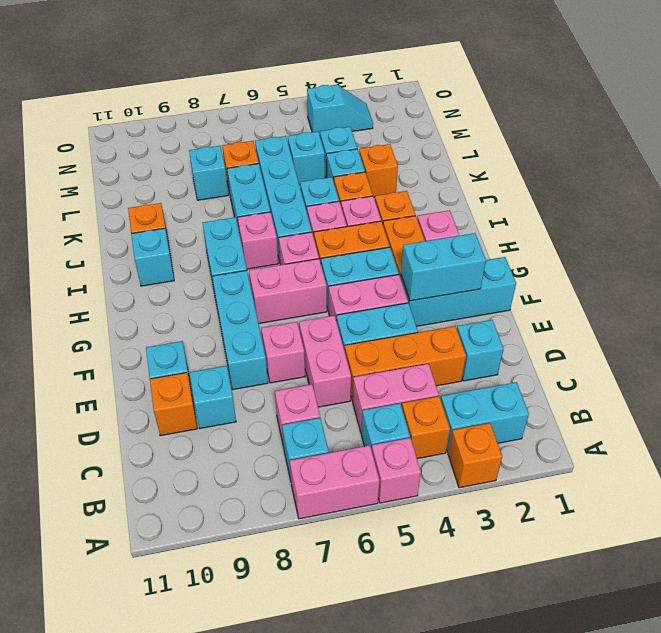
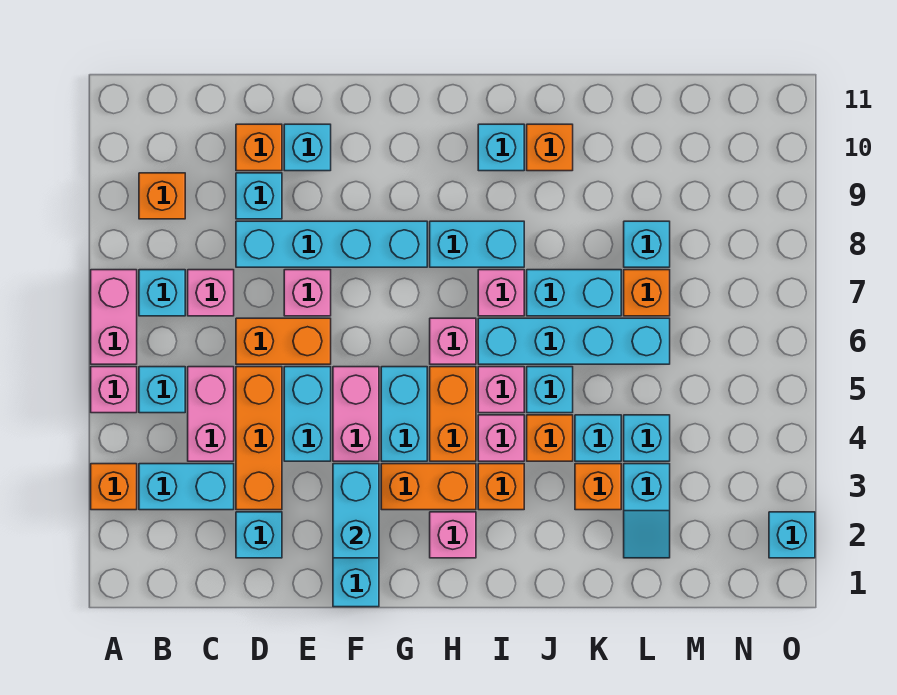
cyan brick B2:B3 level 1 -> cyan brick B3:C3 level 1
orange brick B4 level 1 -> orange brick B9 level 1
pink brick D6:E6 level 1 -> orange brick D6:E6 level 1
cyan brick E8:G8 level 1 -> cyan brick D8:G8 level 1
pink brick G6:G7 level 1 -> none
cyan brick L5 level 1 -> cyan brick O2 level 1
cyan slope N3:N4 level 1 top 4 -> cyan slope L2:L3 level 1 top 3

